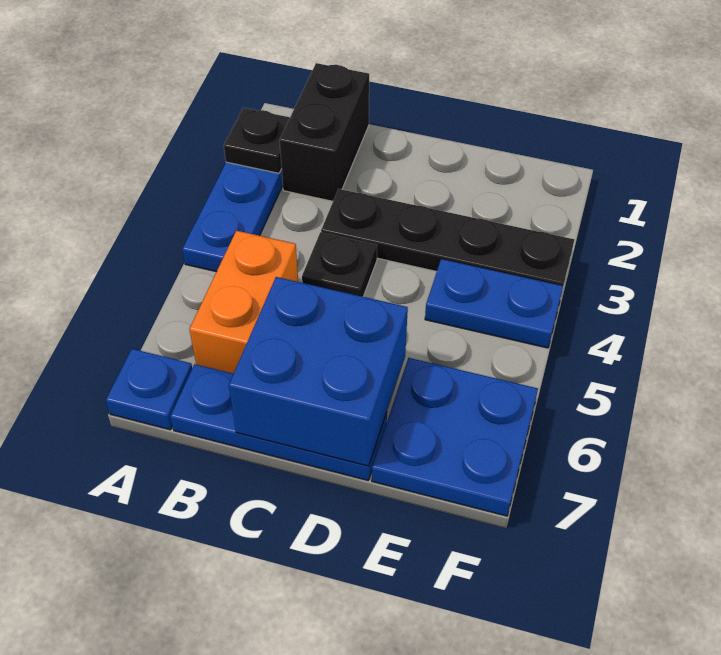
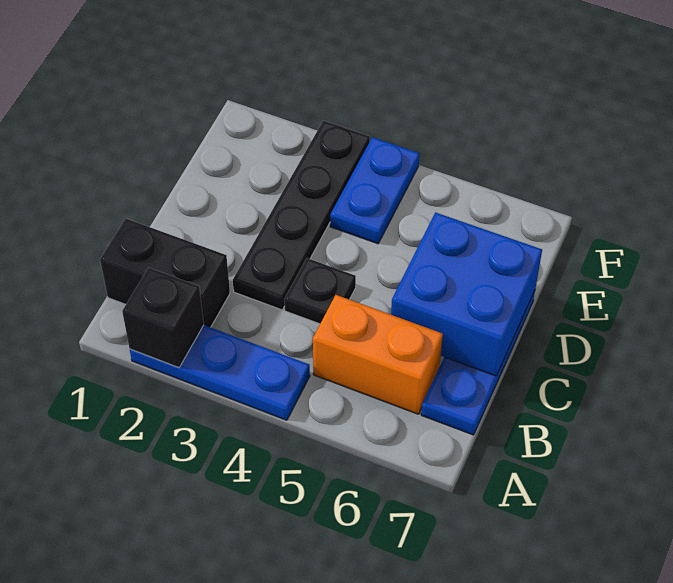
black plate A2 level 2 -> black brick A2 level 2
blue plate A7 level 1 -> none
blue plate E6:F7 level 1 -> none

